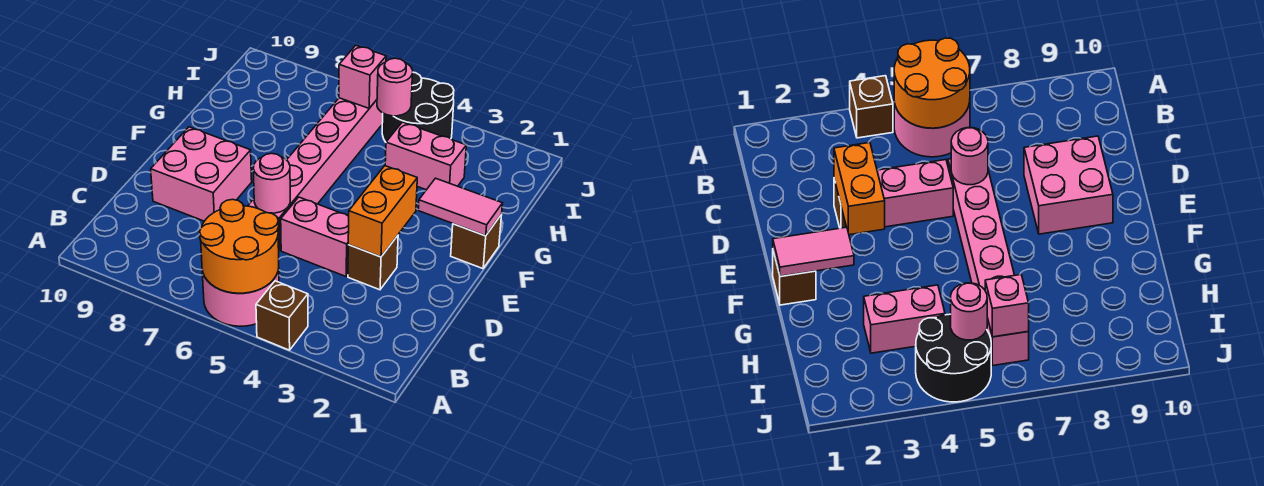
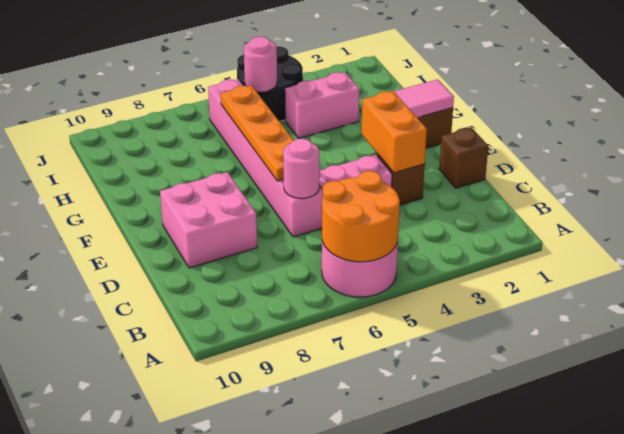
brown brick A4 level 1 -> brown brick D1 level 1
none -> orange plate E6:H6 level 2
pink brick I6 level 2 -> none

